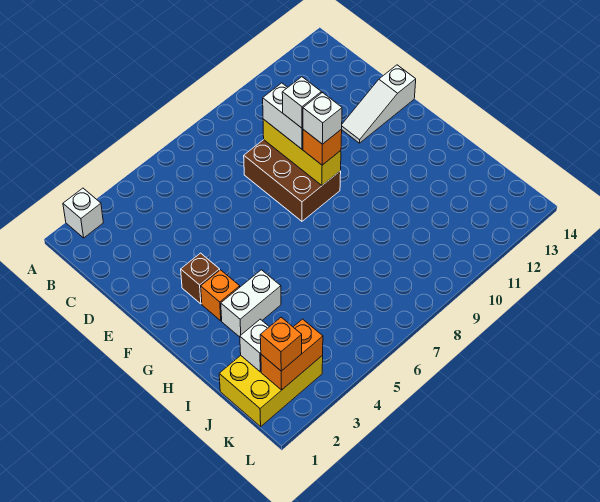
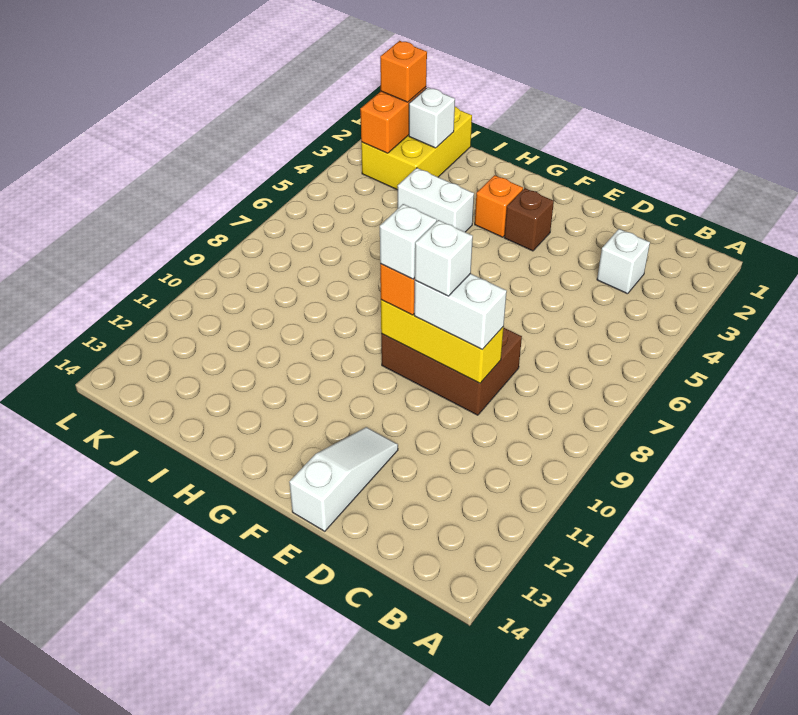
white brick A2 level 1 -> white brick C3 level 1
white brick H3:H4 level 1 -> white brick H4:I4 level 1

